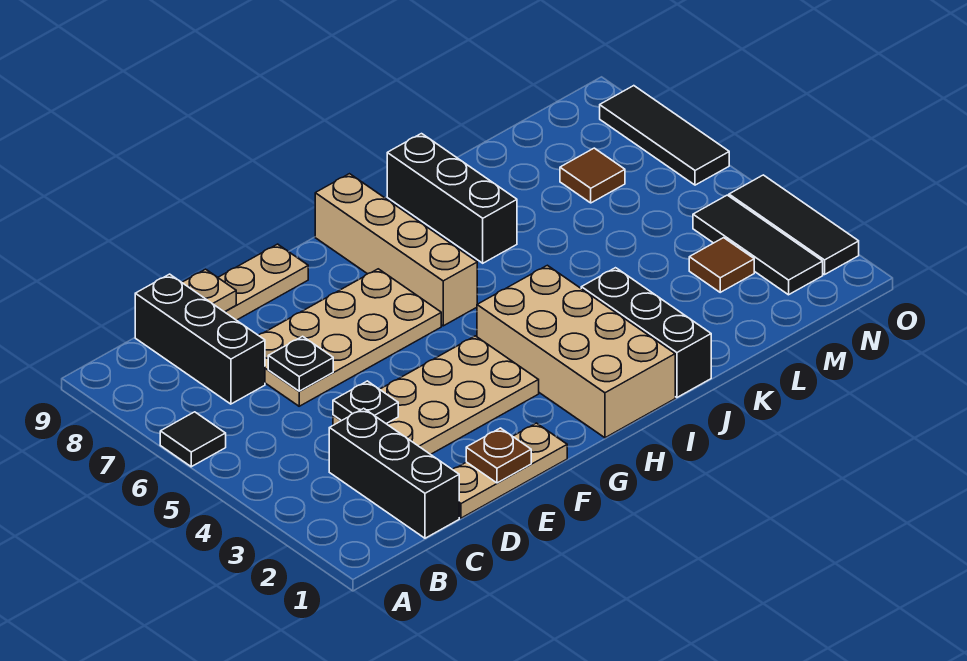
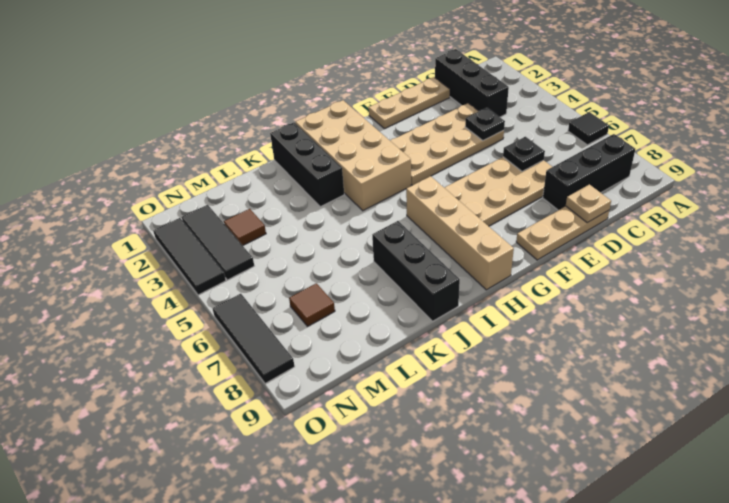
black brick C7:C9 level 1 -> black brick B8:D8 level 1
brown plate E1 level 2 -> none

